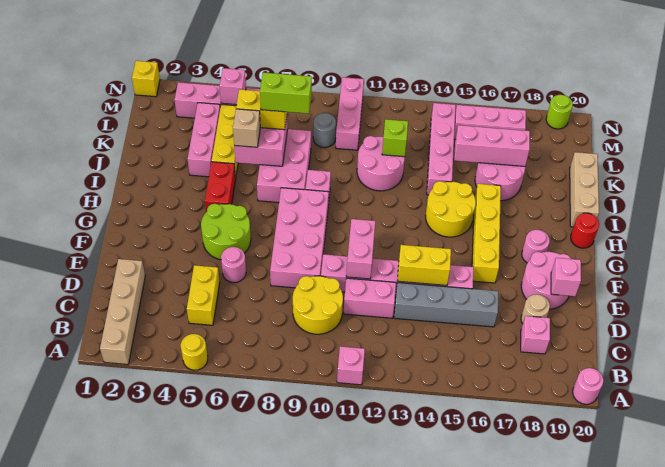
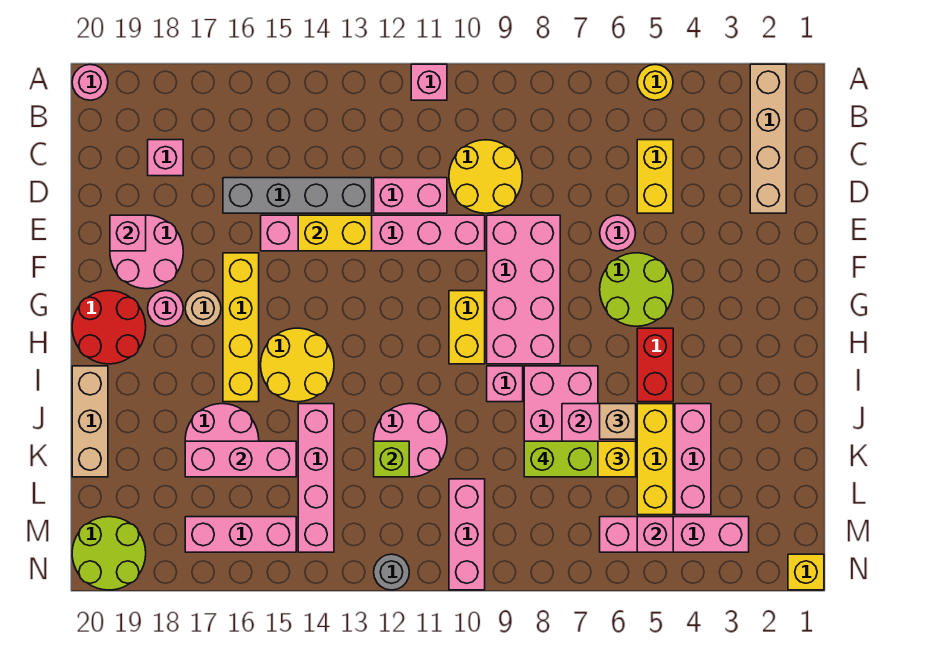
tan round brick D18 level 1 -> tan round brick G17 level 1
pink brick E11:F11 level 2 -> none
none -> yellow brick G10:H10 level 1
red round brick H20 level 1 -> red round brick G19:H20 level 1
grey round brick L9 level 1 -> grey round brick N12 level 1
lime round brick N19 level 1 -> lime round brick M19:N20 level 1

